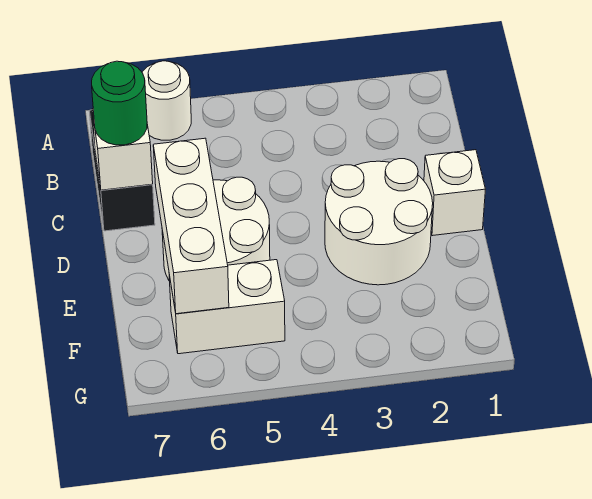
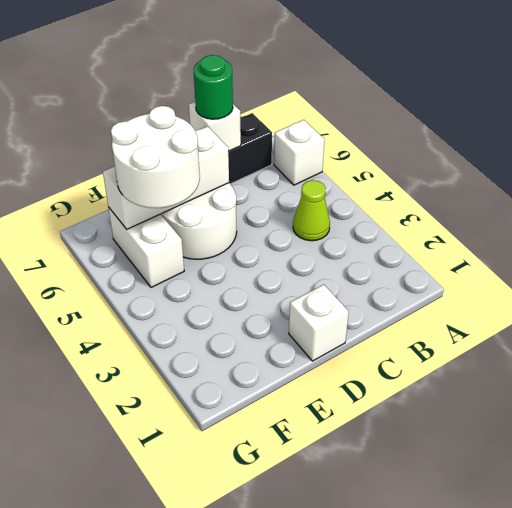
white round brick A6 level 1 -> white brick A6 level 1
none -> lime cone B4 level 1
white round brick D2:E3 level 1 -> white round brick E5:F6 level 3

